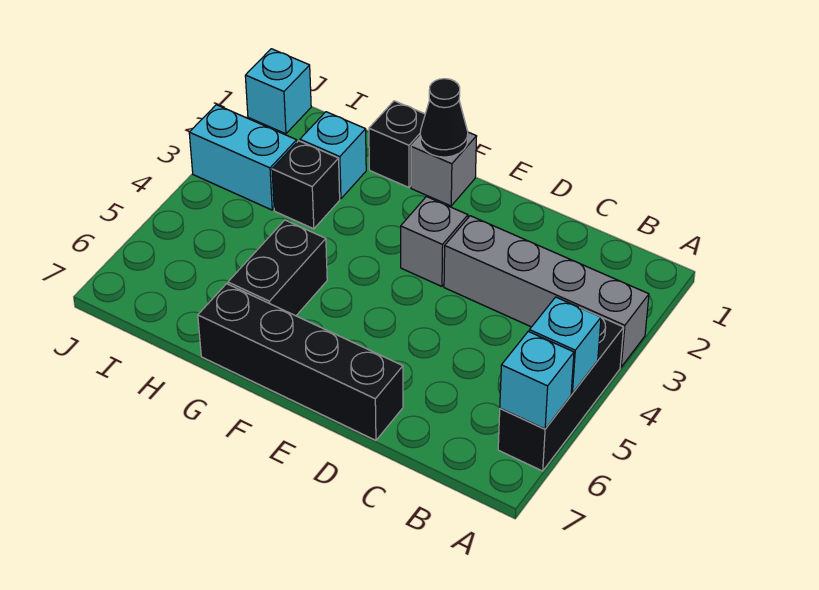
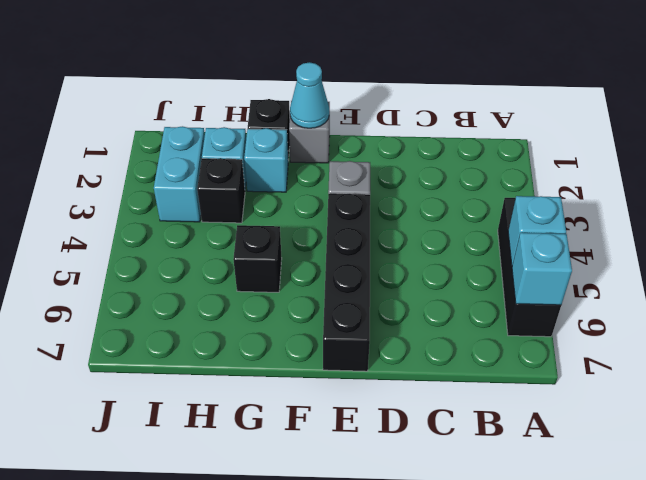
grey brick A3:D3 level 1 -> none
black brick D7:G7 level 1 -> black brick E4:E7 level 1
black cone F1 level 2 -> cyan cone F1 level 2
black brick G5:G6 level 1 -> black brick G5 level 1
cyan brick I3:J3 level 1 -> cyan brick I2:I3 level 1
cyan brick J1 level 1 -> cyan brick G2 level 1

